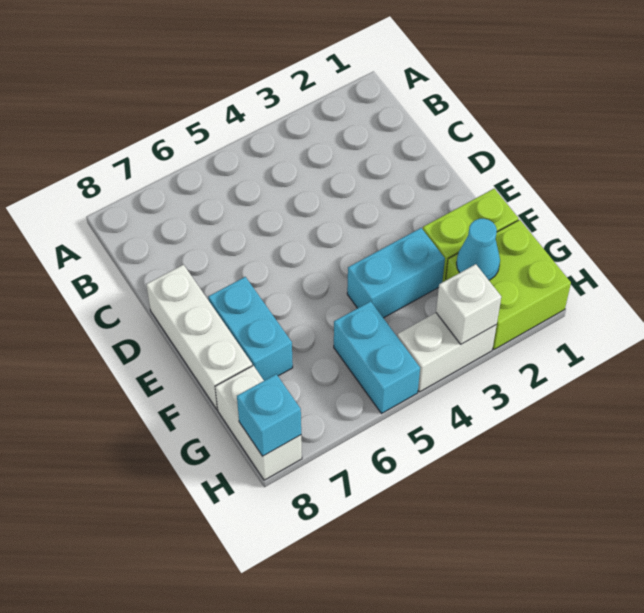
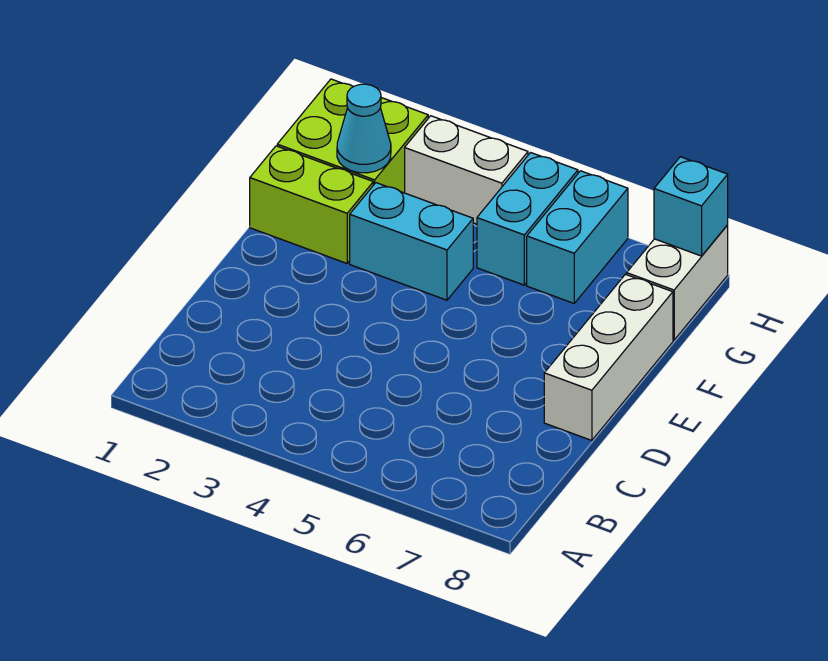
cyan brick E7:F7 level 1 -> cyan brick G6:H6 level 1
white brick H3 level 2 -> none

